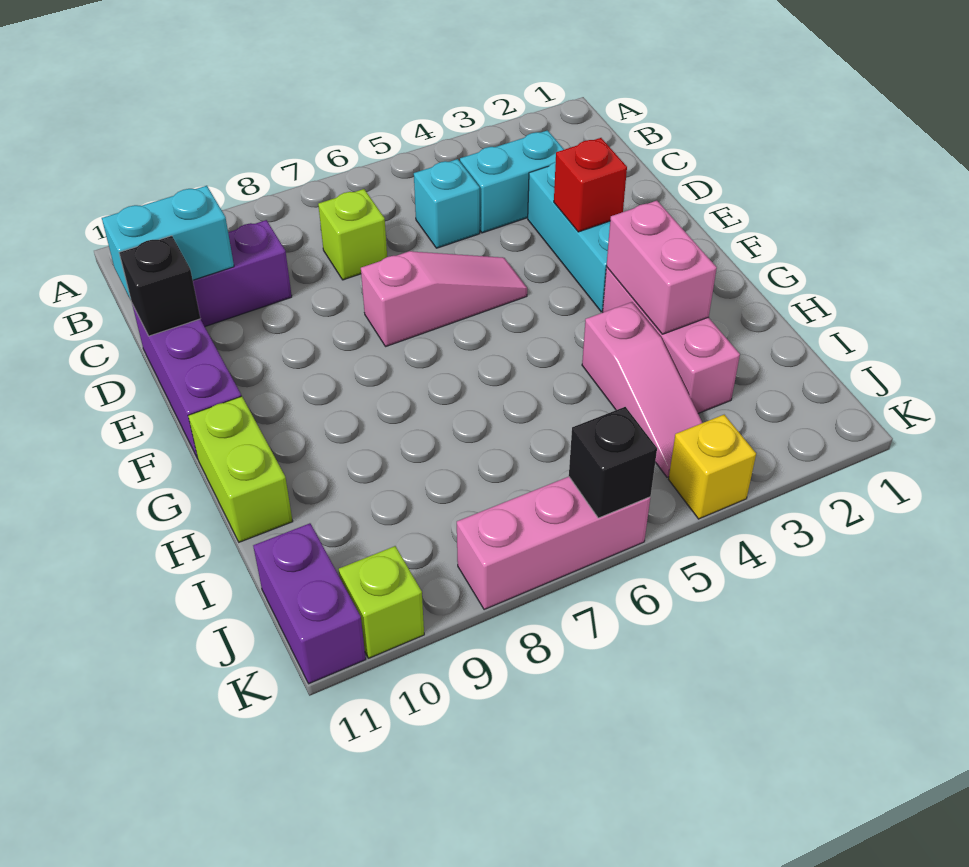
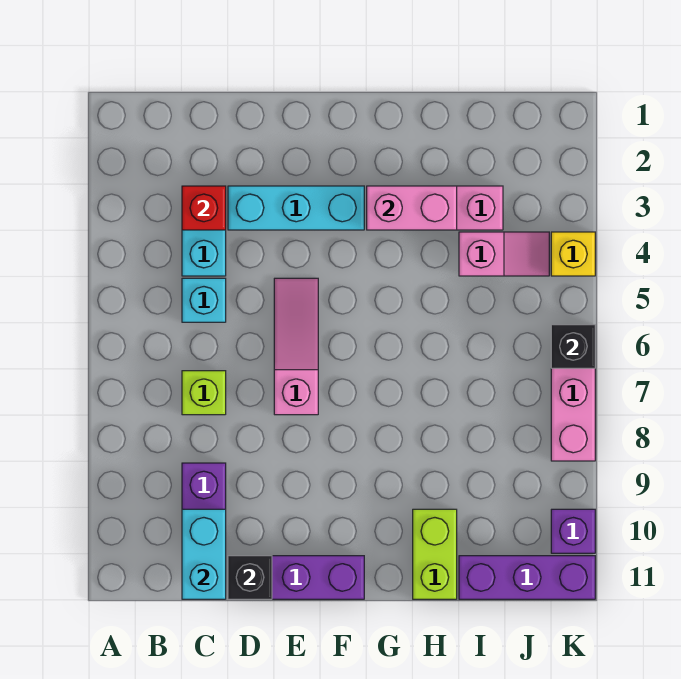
red brick E3 level 2 -> red brick C3 level 2
lime brick G11:H11 level 1 -> lime brick H10:H11 level 1
pink slope H4:J4 level 1 top H -> pink slope I4:J4 level 1 top I
purple brick J11:K11 level 1 -> purple brick I11:K11 level 1
lime brick K10 level 1 -> purple brick K10 level 1

